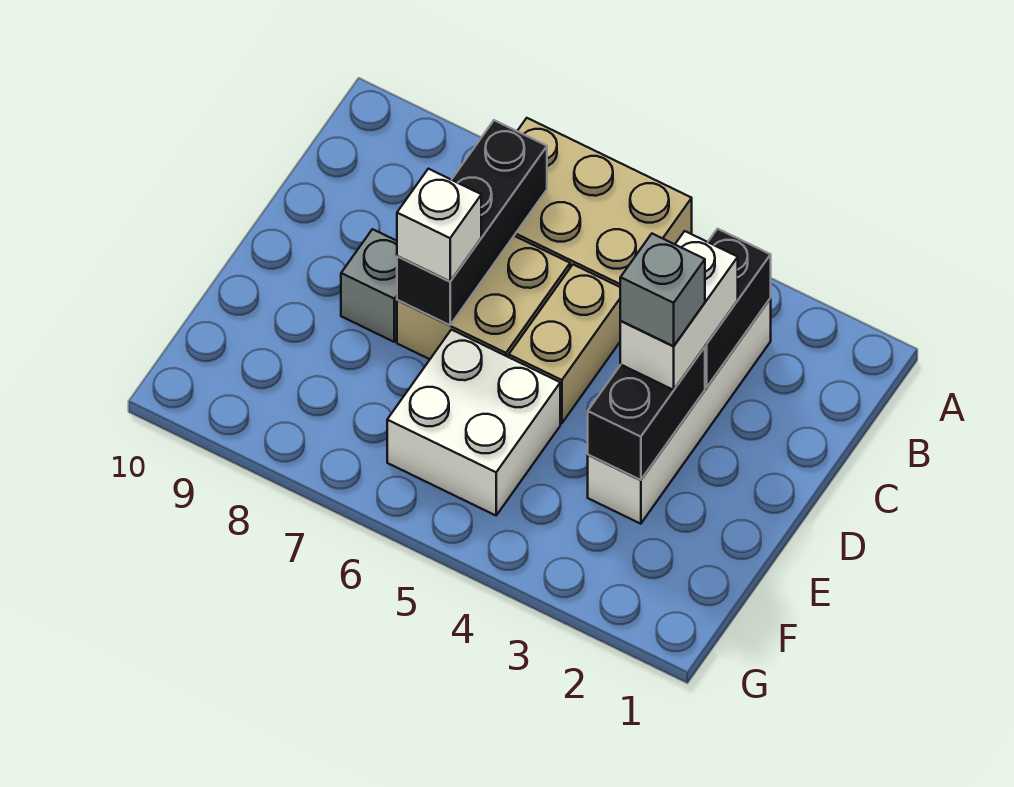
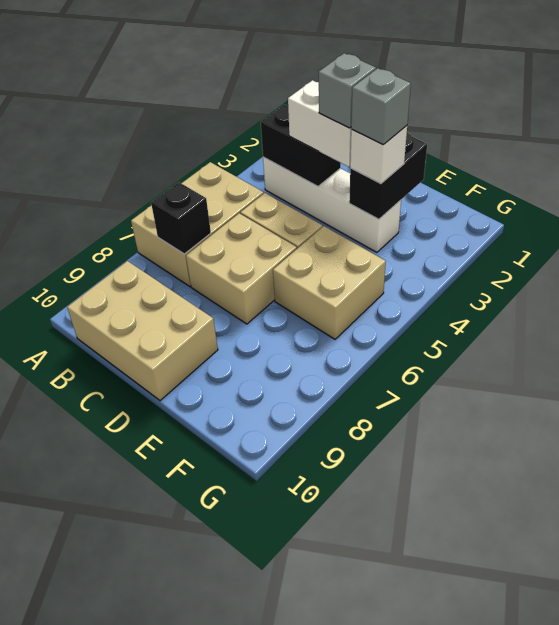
black brick B7:D7 level 2 -> black brick B7 level 2
none -> tan brick B9:D10 level 1
black brick D3:E3 level 2 -> black brick E2:E3 level 2
white brick D7 level 3 -> white brick E3 level 3
grey brick D8 level 1 -> grey brick E3 level 4
white brick E5:F6 level 1 -> tan brick E5:F6 level 1

